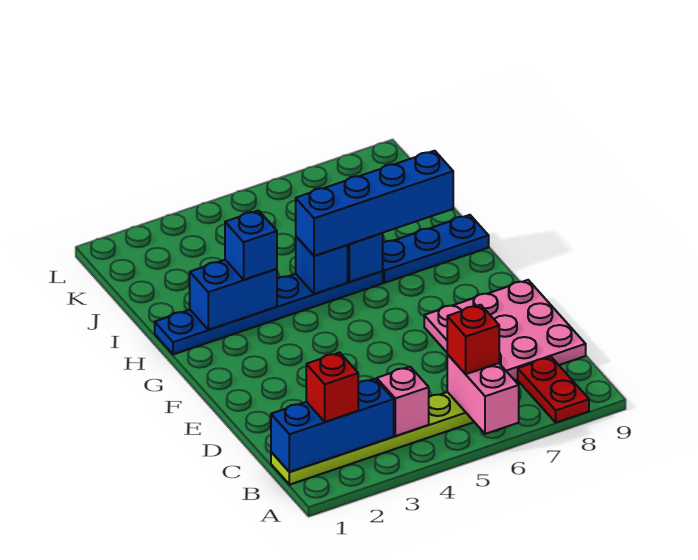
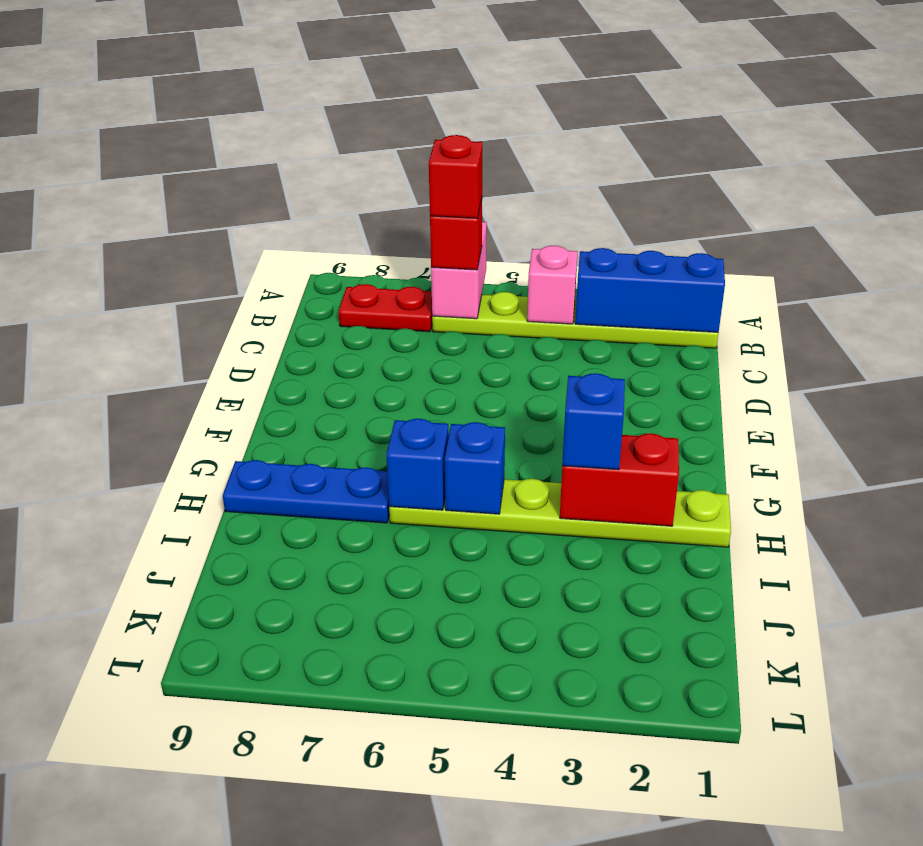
red plate A8:B8 level 1 -> red plate B7:B8 level 1
red brick B2 level 3 -> red brick B6 level 4
pink plate C7:E9 level 1 -> none
blue plate H1:H6 level 1 -> lime plate H1:H6 level 1
blue brick H2:H3 level 2 -> red brick H2:H3 level 2
blue brick H5:H8 level 3 -> none

